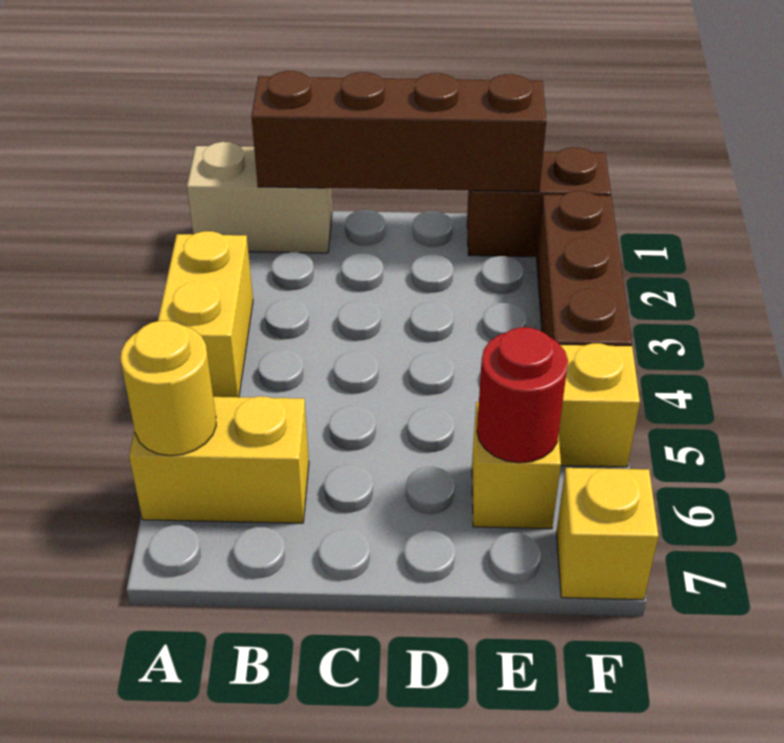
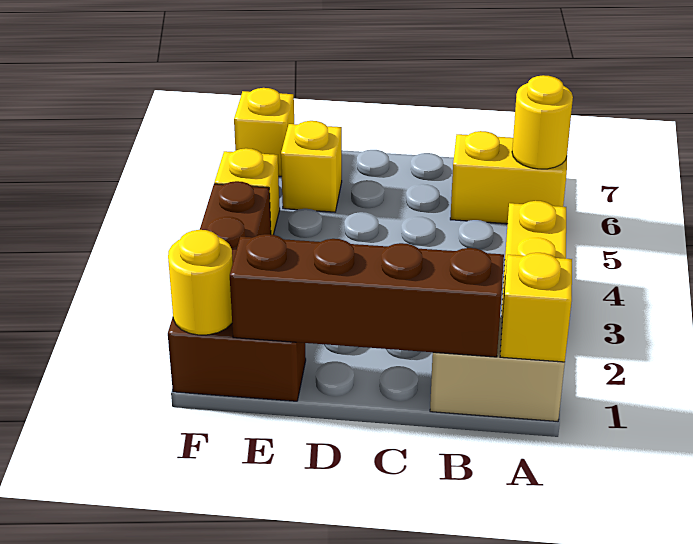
none -> yellow brick A1 level 2
red round brick E6 level 2 -> none
none -> yellow round brick F1 level 2

